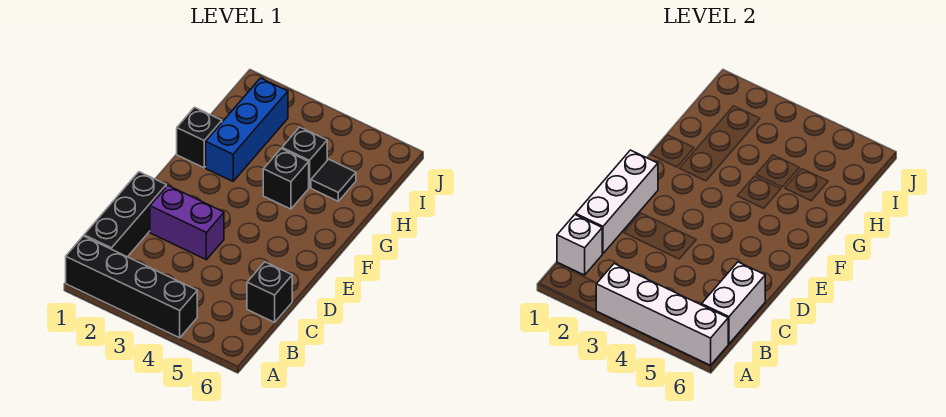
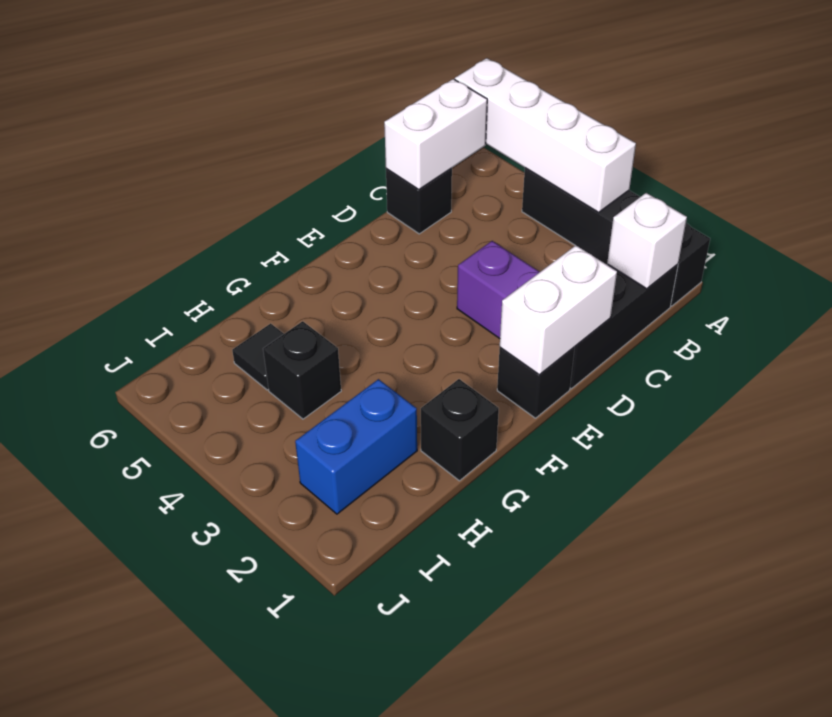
white brick C1:E1 level 2 -> white brick D1:E1 level 2
blue brick G2:I2 level 1 -> blue brick H2:I2 level 1
black brick G4 level 1 -> black brick E1 level 1

